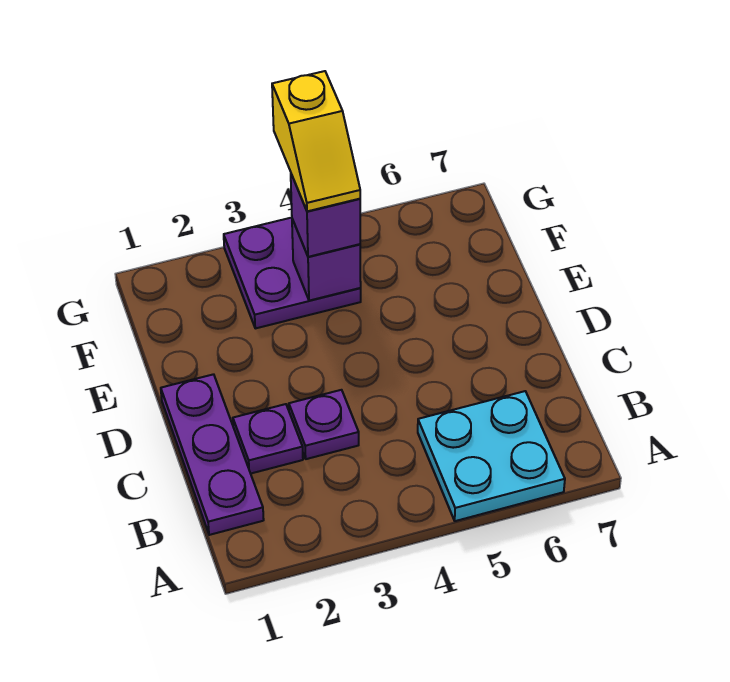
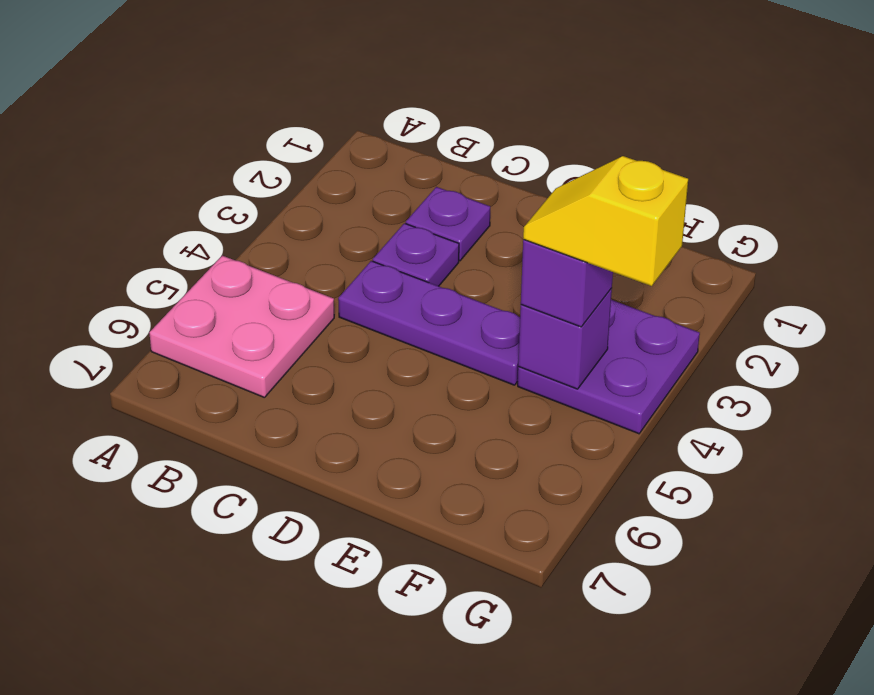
cyan plate A5:B6 level 1 -> pink plate A5:B6 level 1
purple plate B1:D1 level 1 -> purple plate C4:E4 level 1

